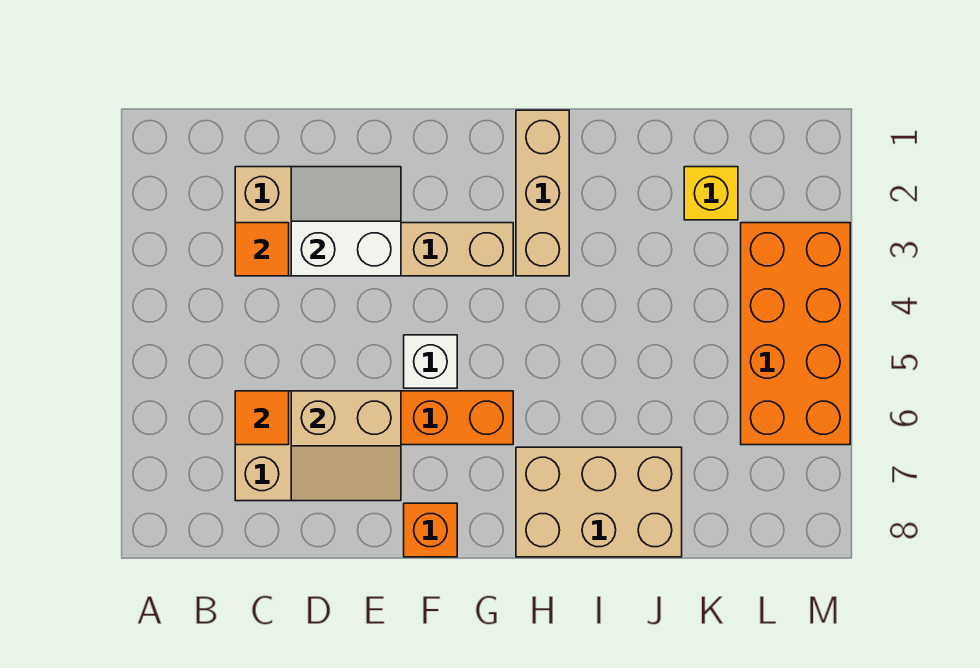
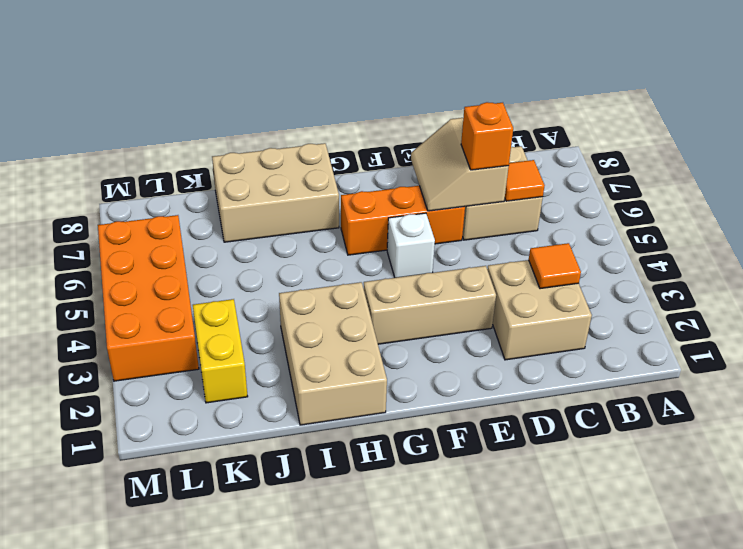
white slope D2:E3 level 2 top 3 -> none
tan slope D6:E7 level 2 top 6 -> tan slope D6:E7 level 2 top D
orange brick F8 level 1 -> orange brick D6 level 3
tan brick H1:H3 level 1 -> tan brick H1:I3 level 1
yellow brick K2 level 1 -> yellow brick K2:K3 level 1

